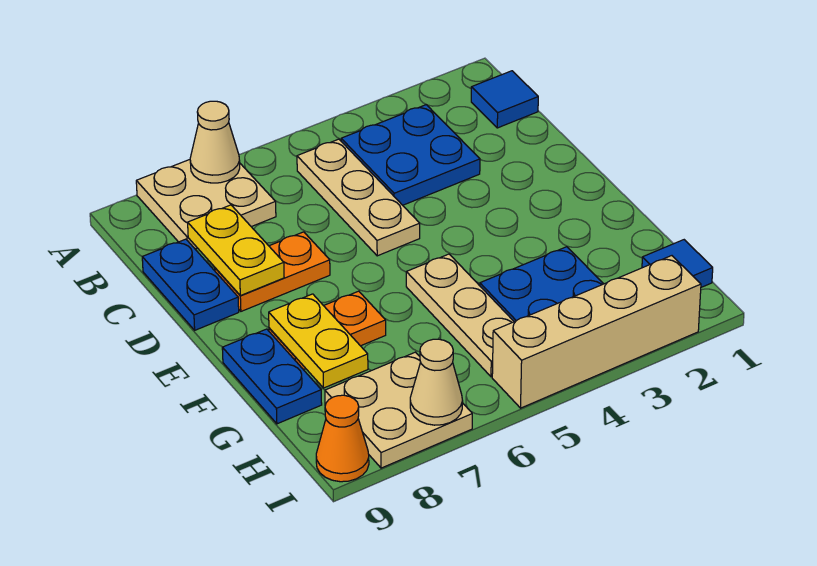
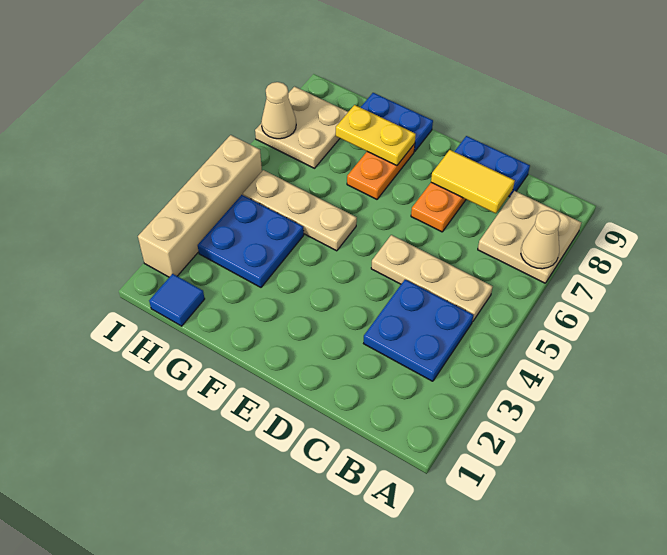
blue tile B1 level 1 -> none
yellow plate C8:D8 level 2 -> yellow tile C8:D8 level 2
orange cone I9 level 1 -> none

